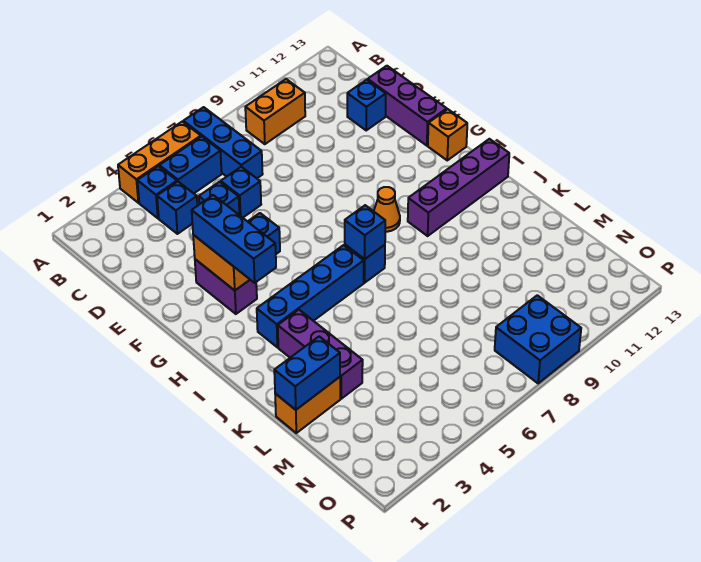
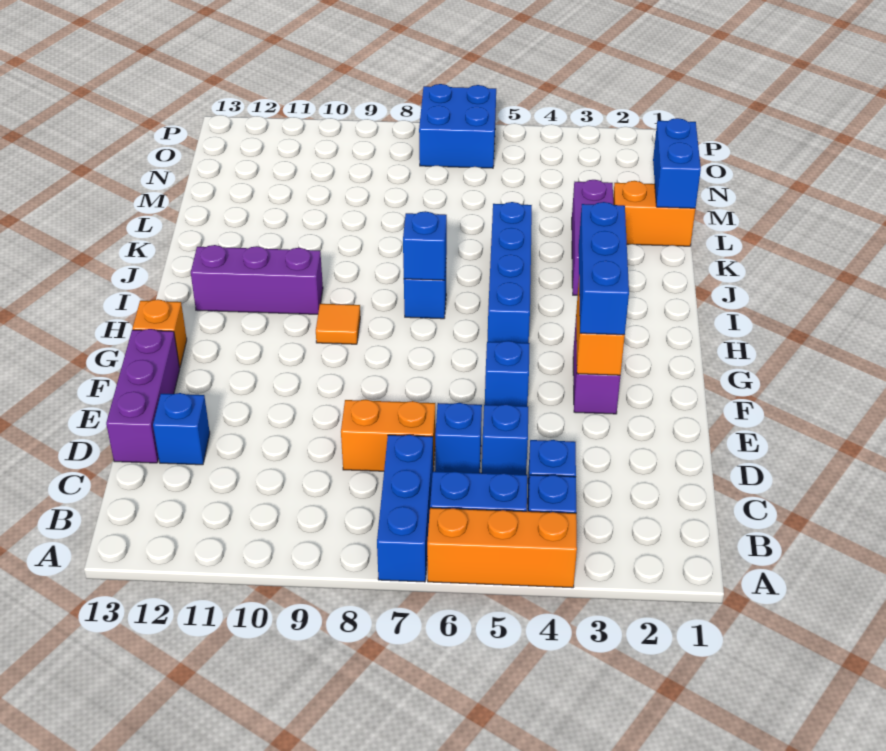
orange brick B9:B10 level 1 -> orange brick D7:D8 level 1
orange cone H9 level 1 -> orange tile H9 level 1
blue brick I3:I6 level 1 -> blue brick H5:K5 level 1
purple brick I10:I13 level 1 -> purple brick I10:I12 level 1
blue brick L1:L2 level 2 -> blue brick L1:M1 level 2
blue brick O8:P9 level 1 -> blue brick O6:P7 level 1

